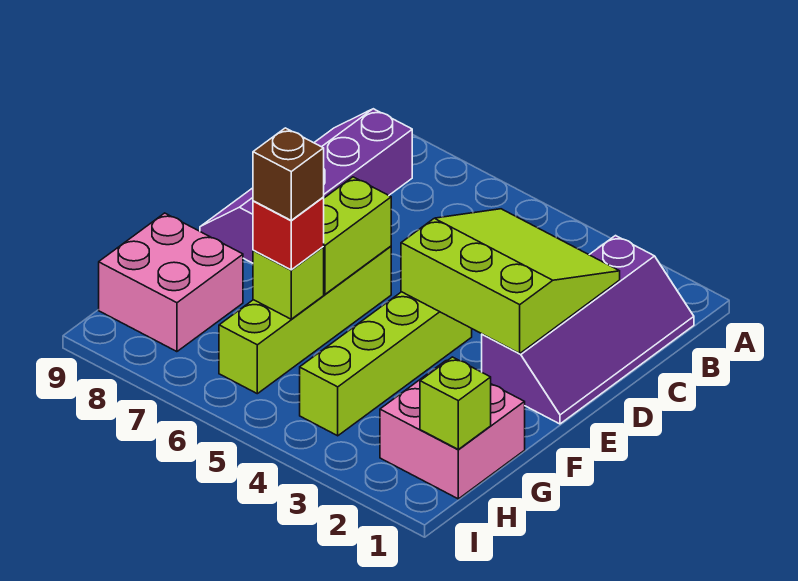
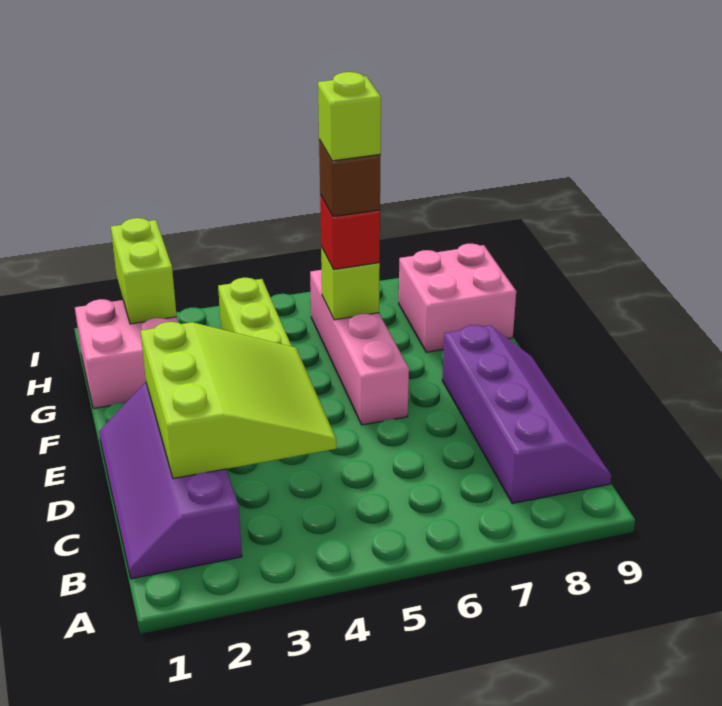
lime slope C2:E4 level 2 top E -> lime slope C2:E4 level 2 top 2
lime brick E6:H6 level 1 -> pink brick E6:H6 level 1
lime brick E6:F6 level 2 -> lime brick H2:I2 level 2
lime brick H1 level 2 -> lime brick G6 level 5

